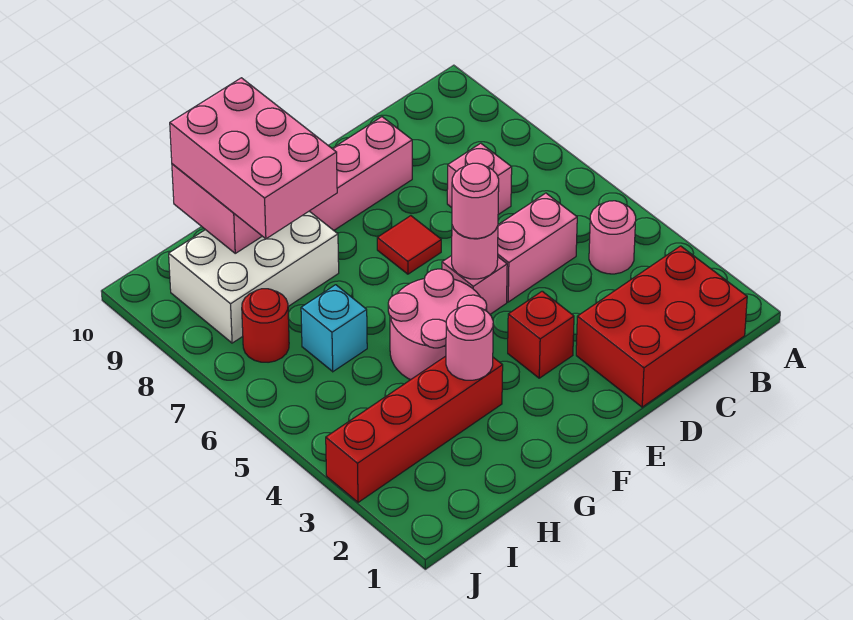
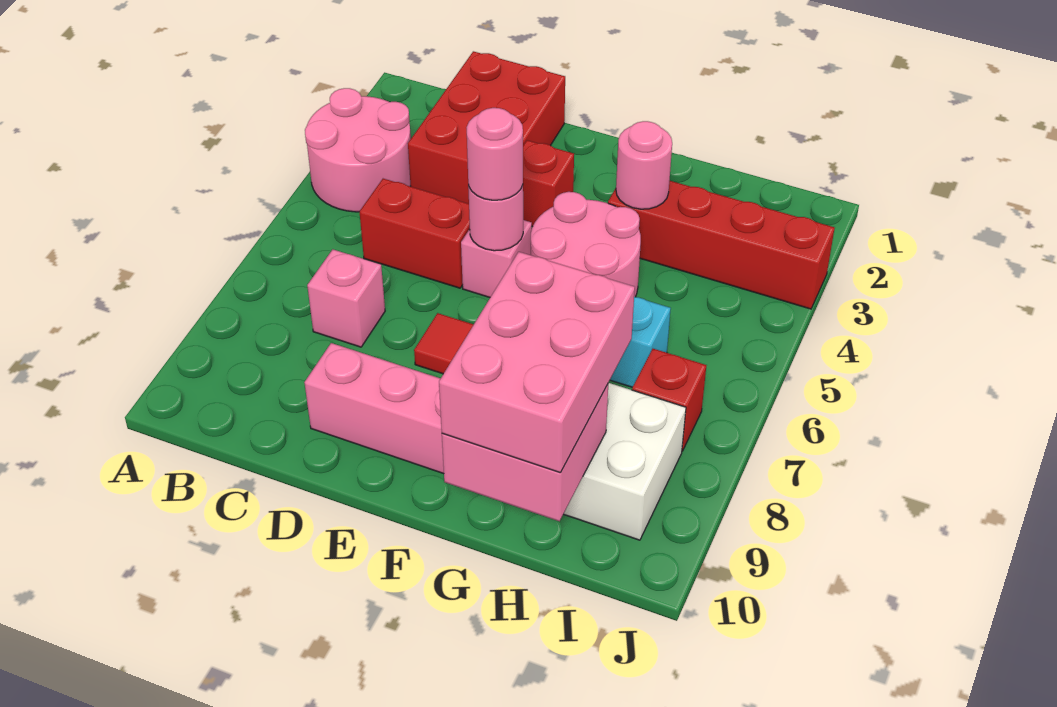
red brick B1:D2 level 1 -> red brick C1:D3 level 1
pink round brick B4 level 1 -> pink round brick A3:B4 level 1
pink brick C5:D5 level 1 -> red brick C5:D5 level 1
red round brick I7 level 1 -> red brick I7 level 1

